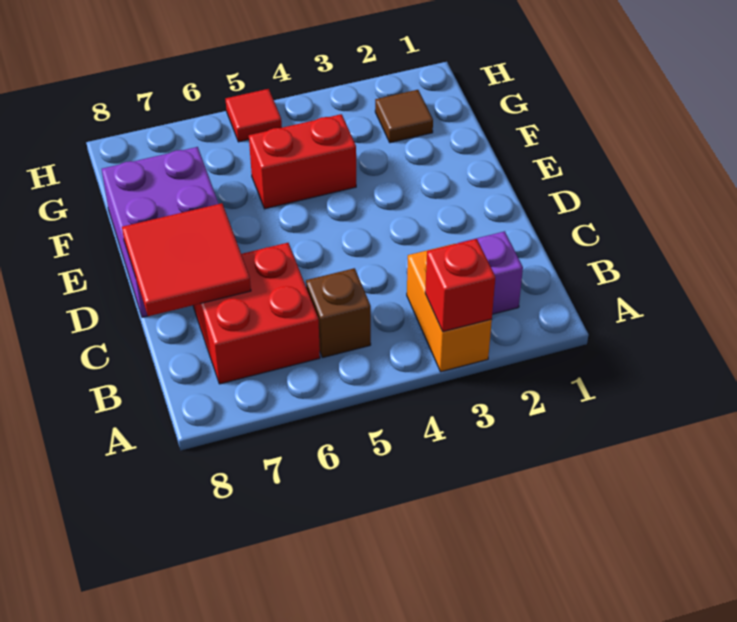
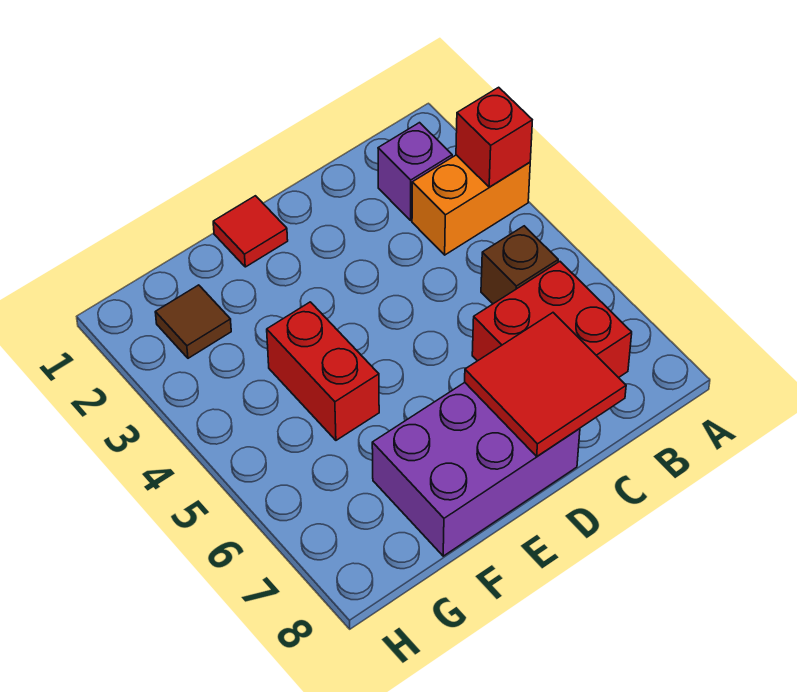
red tile H5 level 1 -> red tile E1 level 1

